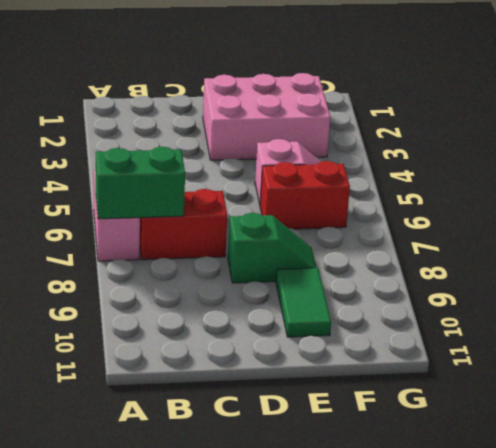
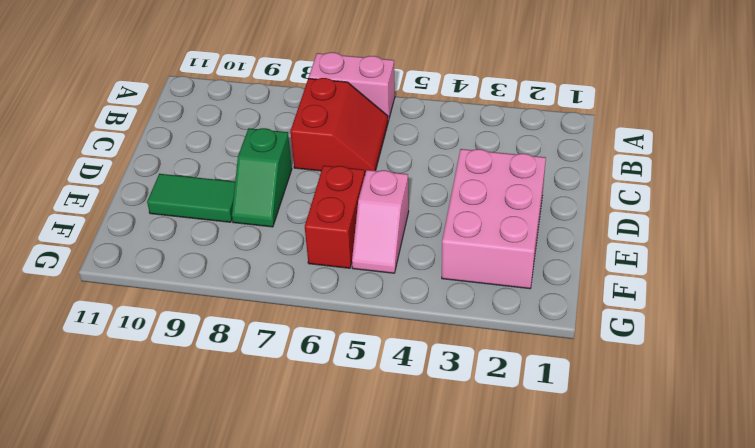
green brick A7:B7 level 2 -> none

